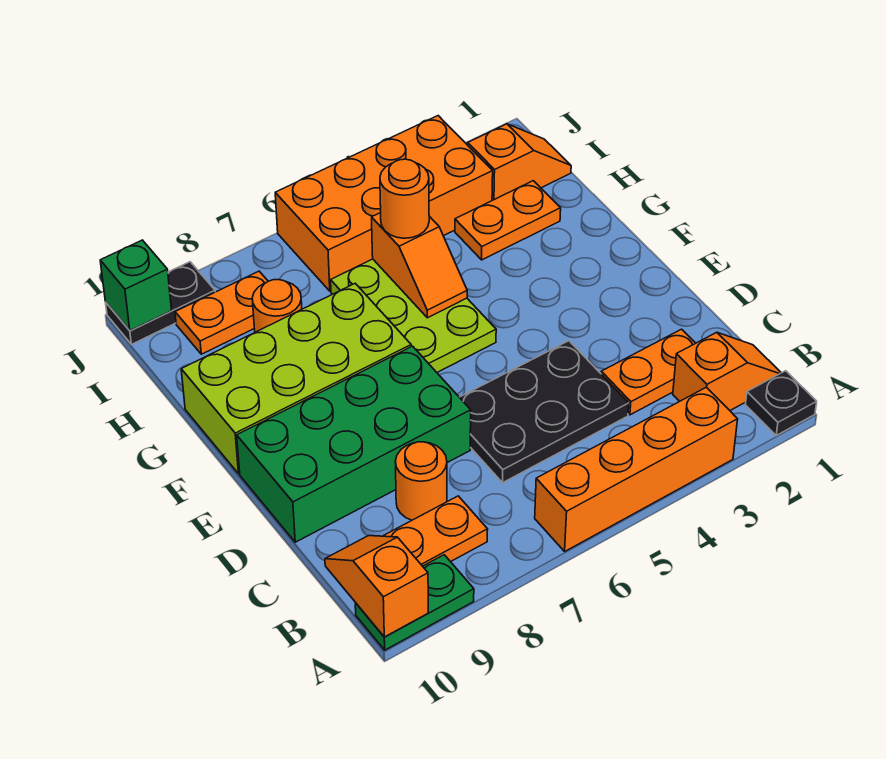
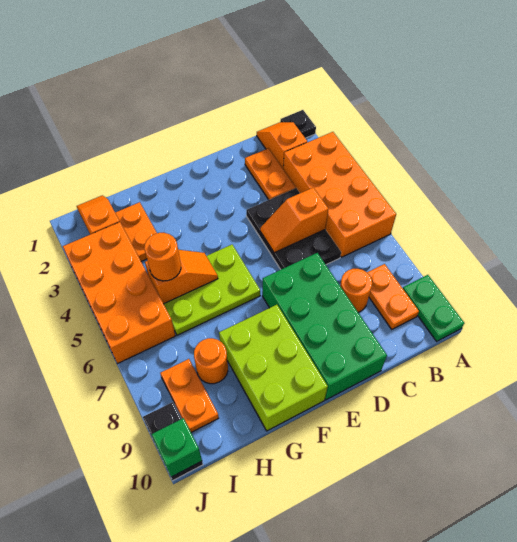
orange brick A3:A6 level 1 -> orange brick A3:B6 level 1
orange slope A10:B10 level 2 top A -> orange slope C5:D5 level 2 top C
lime brick F7:G10 level 1 -> lime brick F8:G10 level 1

